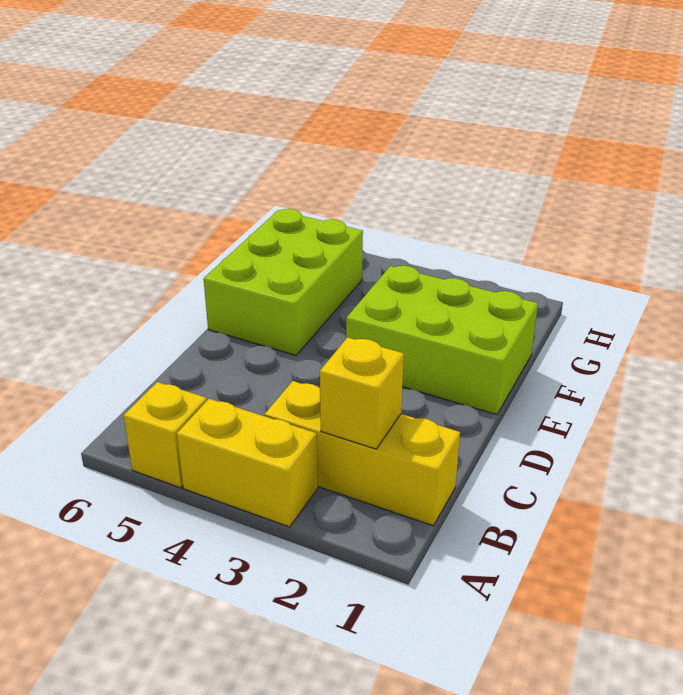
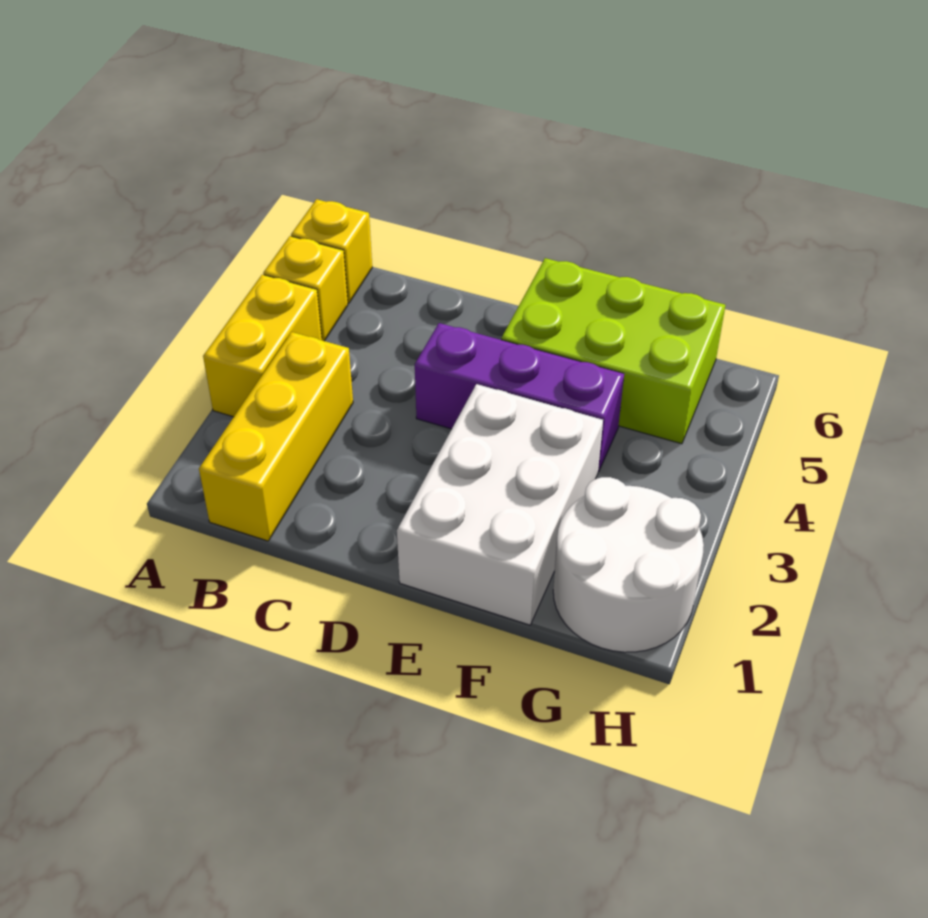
yellow brick B2 level 2 -> yellow brick A6 level 1
none -> purple brick D4:F4 level 1
lime brick E1:F3 level 1 -> white brick E1:F3 level 1
none -> white round brick G1:H2 level 1

